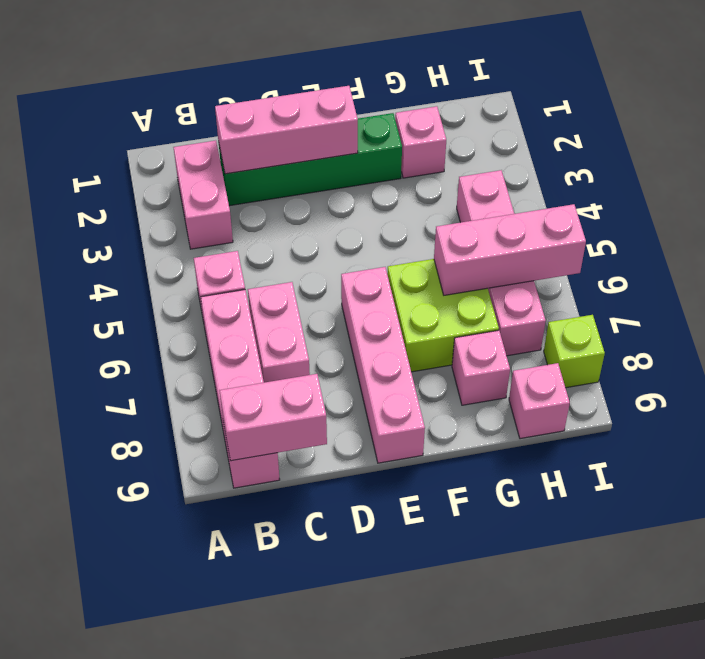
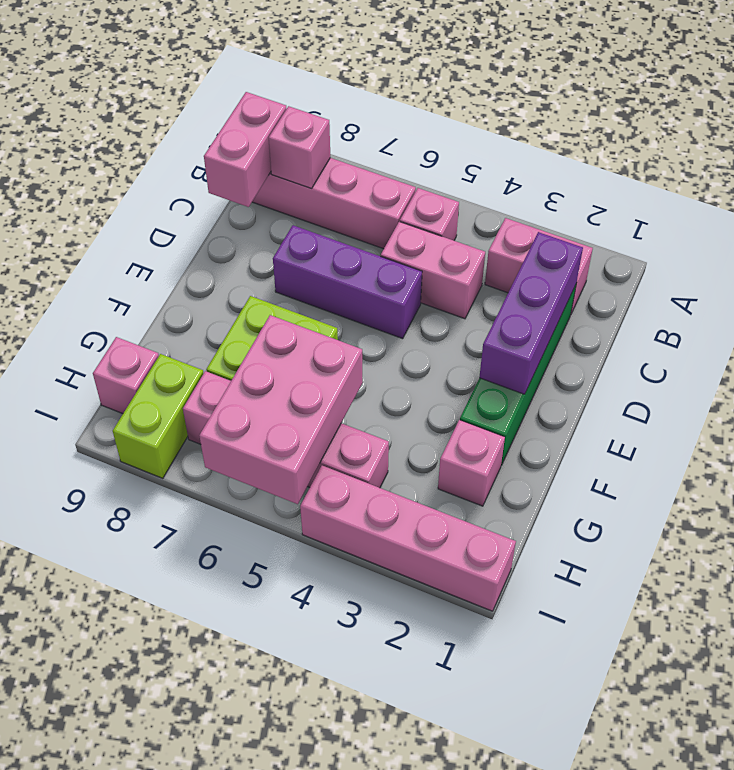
pink brick C2:E2 level 2 -> purple brick C2:E2 level 2
pink brick C6:C7 level 1 -> pink brick C4:C5 level 1
none -> purple brick D5:D7 level 1
pink brick E6:E9 level 1 -> pink brick I1:I4 level 1
pink brick G6:I6 level 2 -> pink brick G5:I6 level 2
pink brick G8 level 1 -> pink brick B8 level 2
lime brick I8 level 1 -> lime brick H8:I8 level 1

